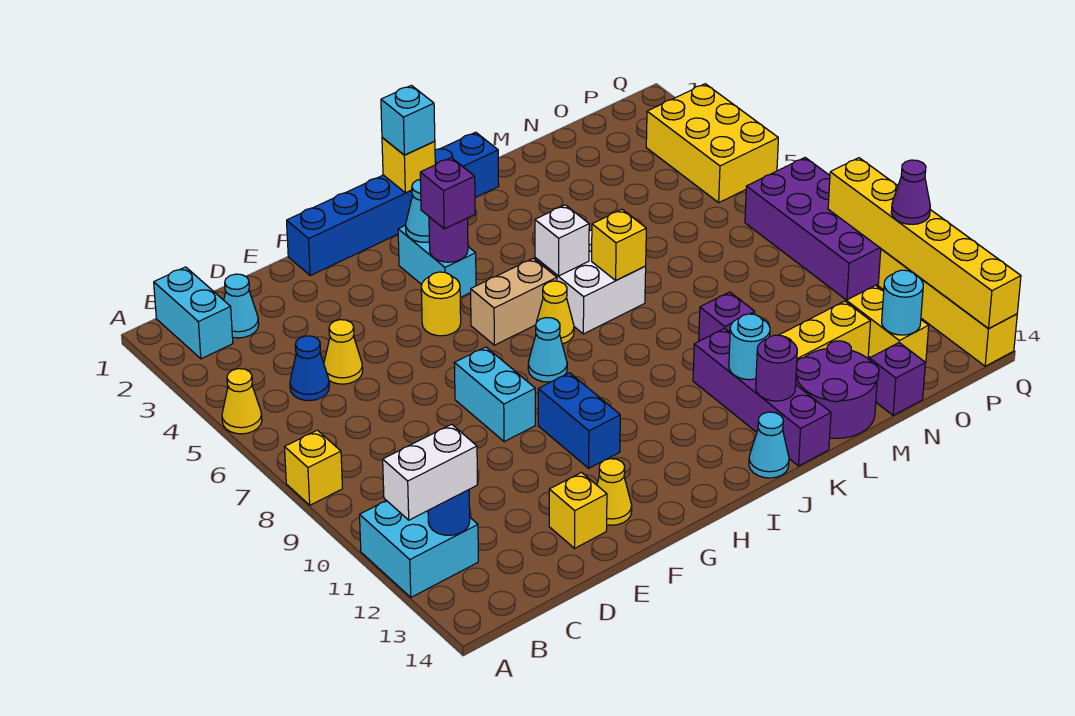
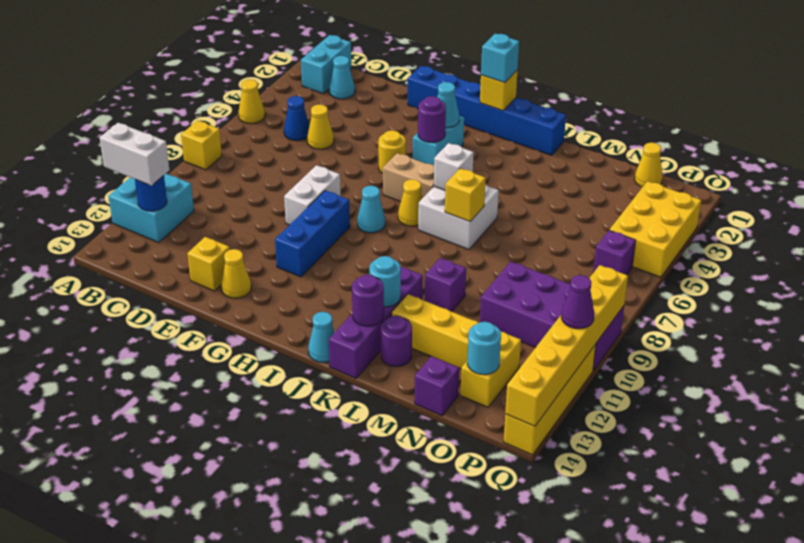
cyan brick F8:F9 level 1 -> white brick F8:F9 level 1
blue brick G10:G11 level 1 -> blue brick G9:G11 level 1
purple brick H4 level 3 -> purple brick P6 level 1
purple round brick L13:M14 level 1 -> purple round brick L13 level 1
none -> yellow cone O1 level 1
purple brick P7:Q10 level 1 -> purple brick N9:Q10 level 1

